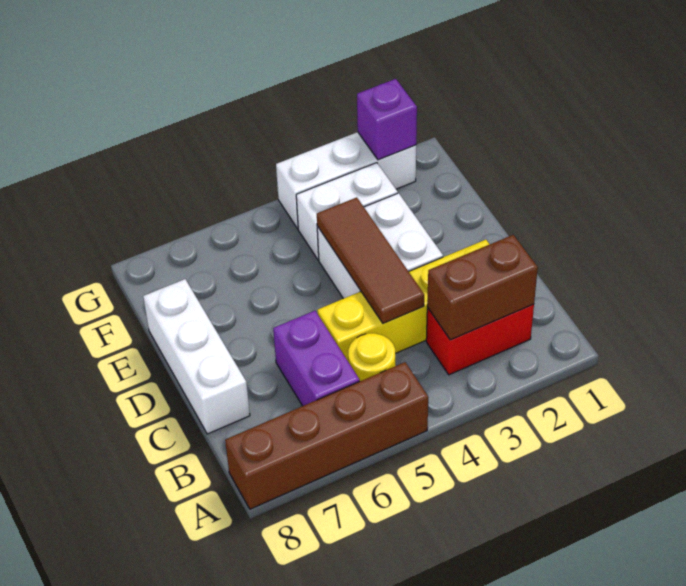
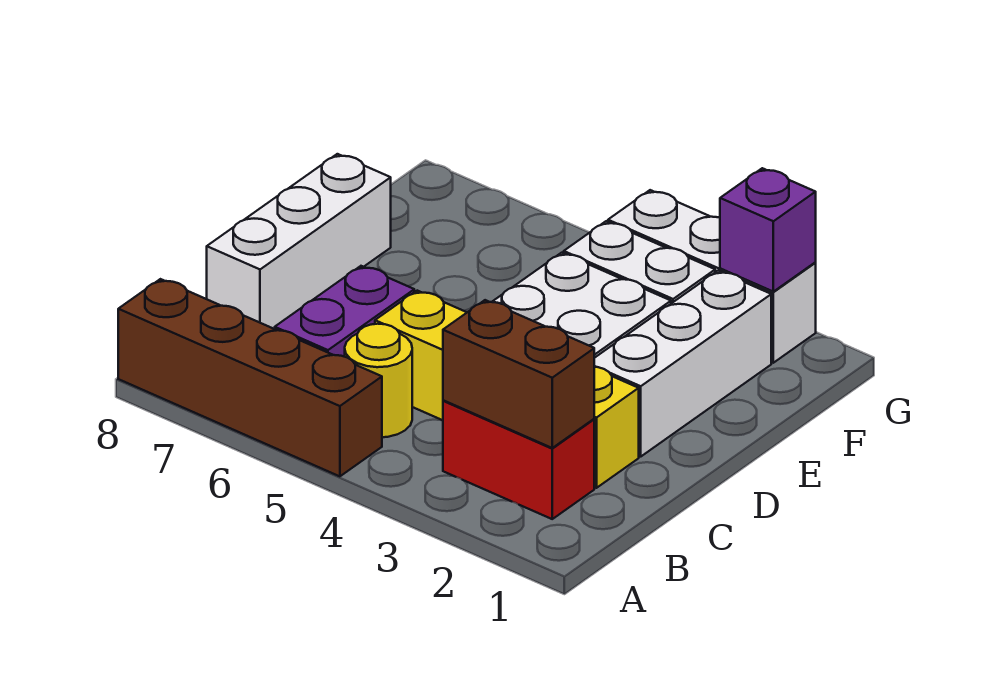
brown tile C4:E4 level 2 -> none
none -> white brick D2:F2 level 1

